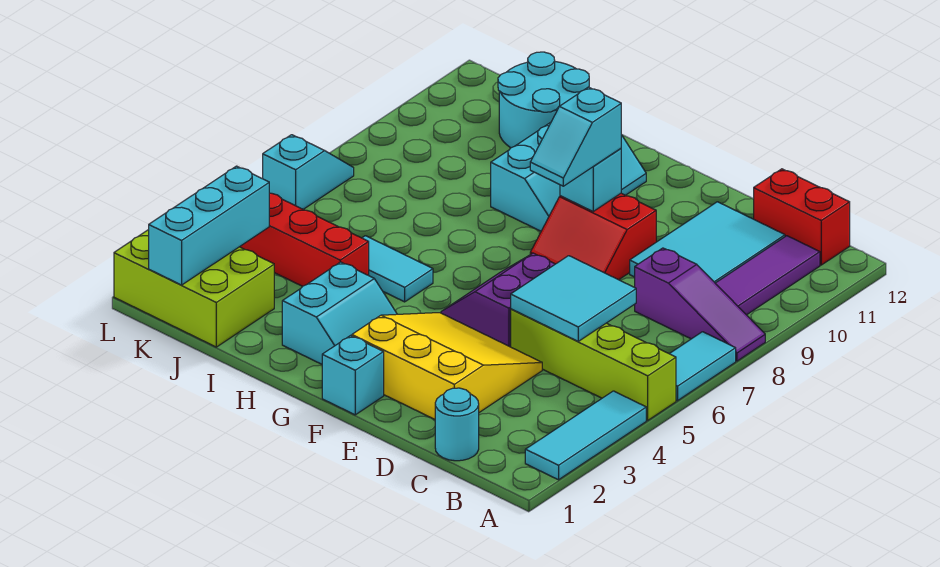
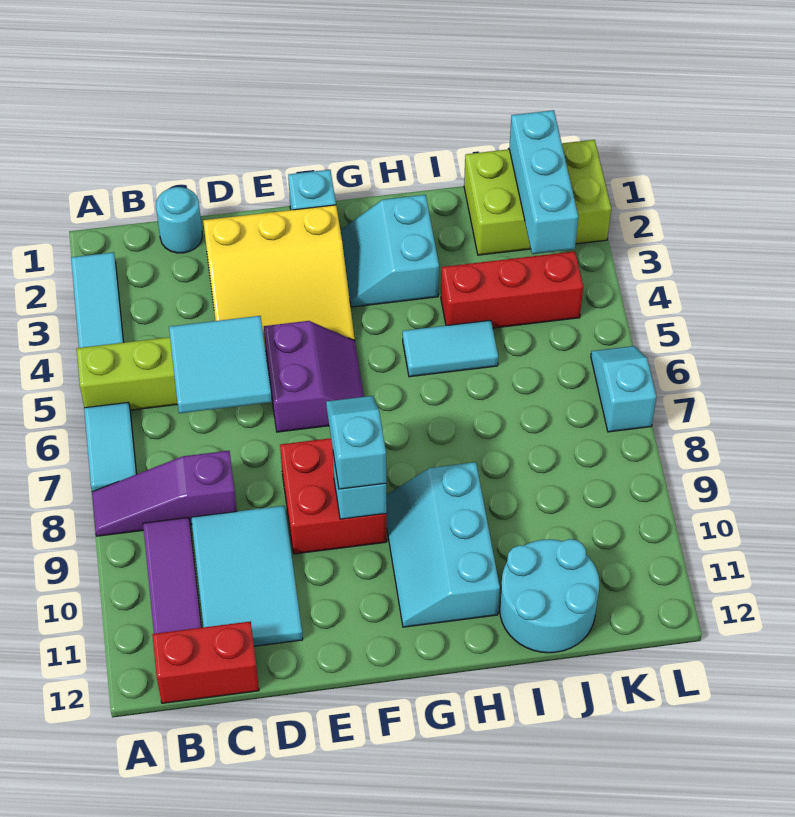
red slope E8:F9 level 1 top 9 -> red brick E8:F9 level 1
cyan slope L6:L7 level 1 top 6 -> cyan slope L6:L7 level 1 top 7

